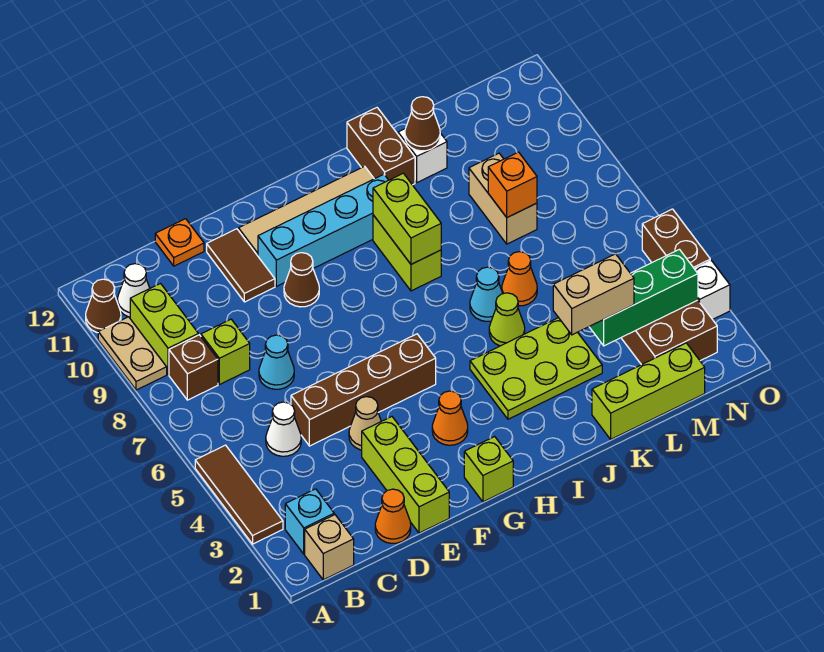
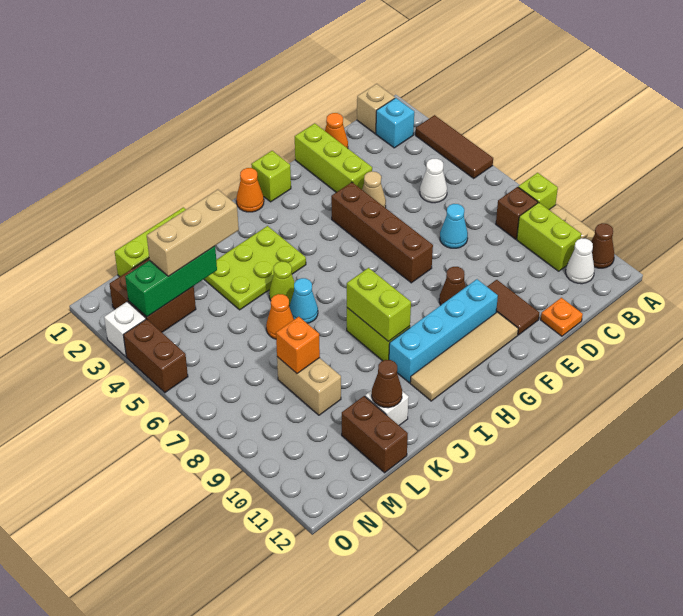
lime brick C8 level 1 -> lime brick A8 level 1
brown brick D5:G5 level 1 -> brown brick F4:F7 level 1
orange cone G3 level 1 -> orange cone H1 level 1
brown brick J11:J12 level 1 -> brown brick L11:L12 level 1
tan brick K3:L3 level 3 -> tan brick K3:M3 level 3

